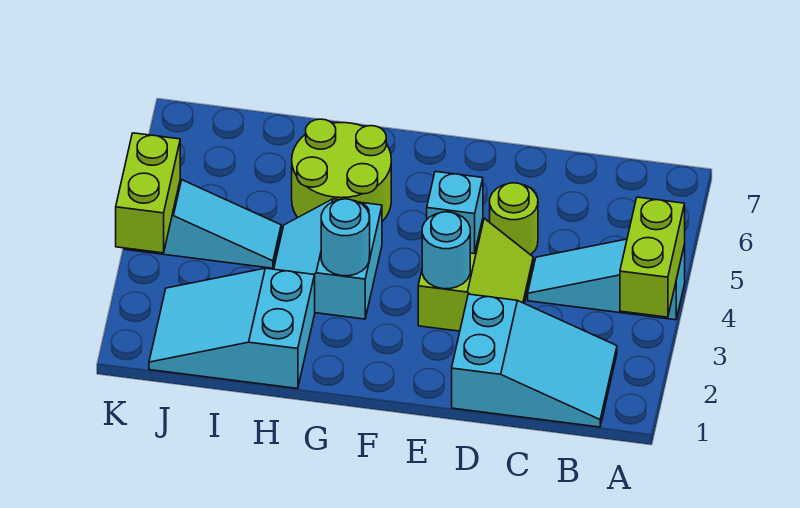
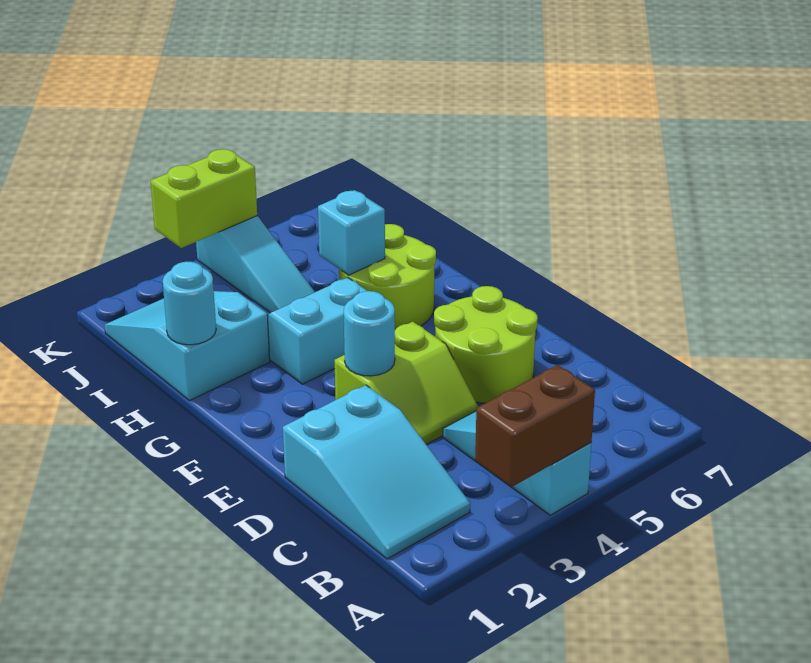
lime brick A3:A4 level 2 -> brown brick A3:A4 level 2
lime round brick D5 level 1 -> lime round brick D5:E6 level 1
cyan brick E4 level 2 -> cyan brick H5 level 2
cyan round brick G3 level 2 -> cyan round brick H1 level 2

